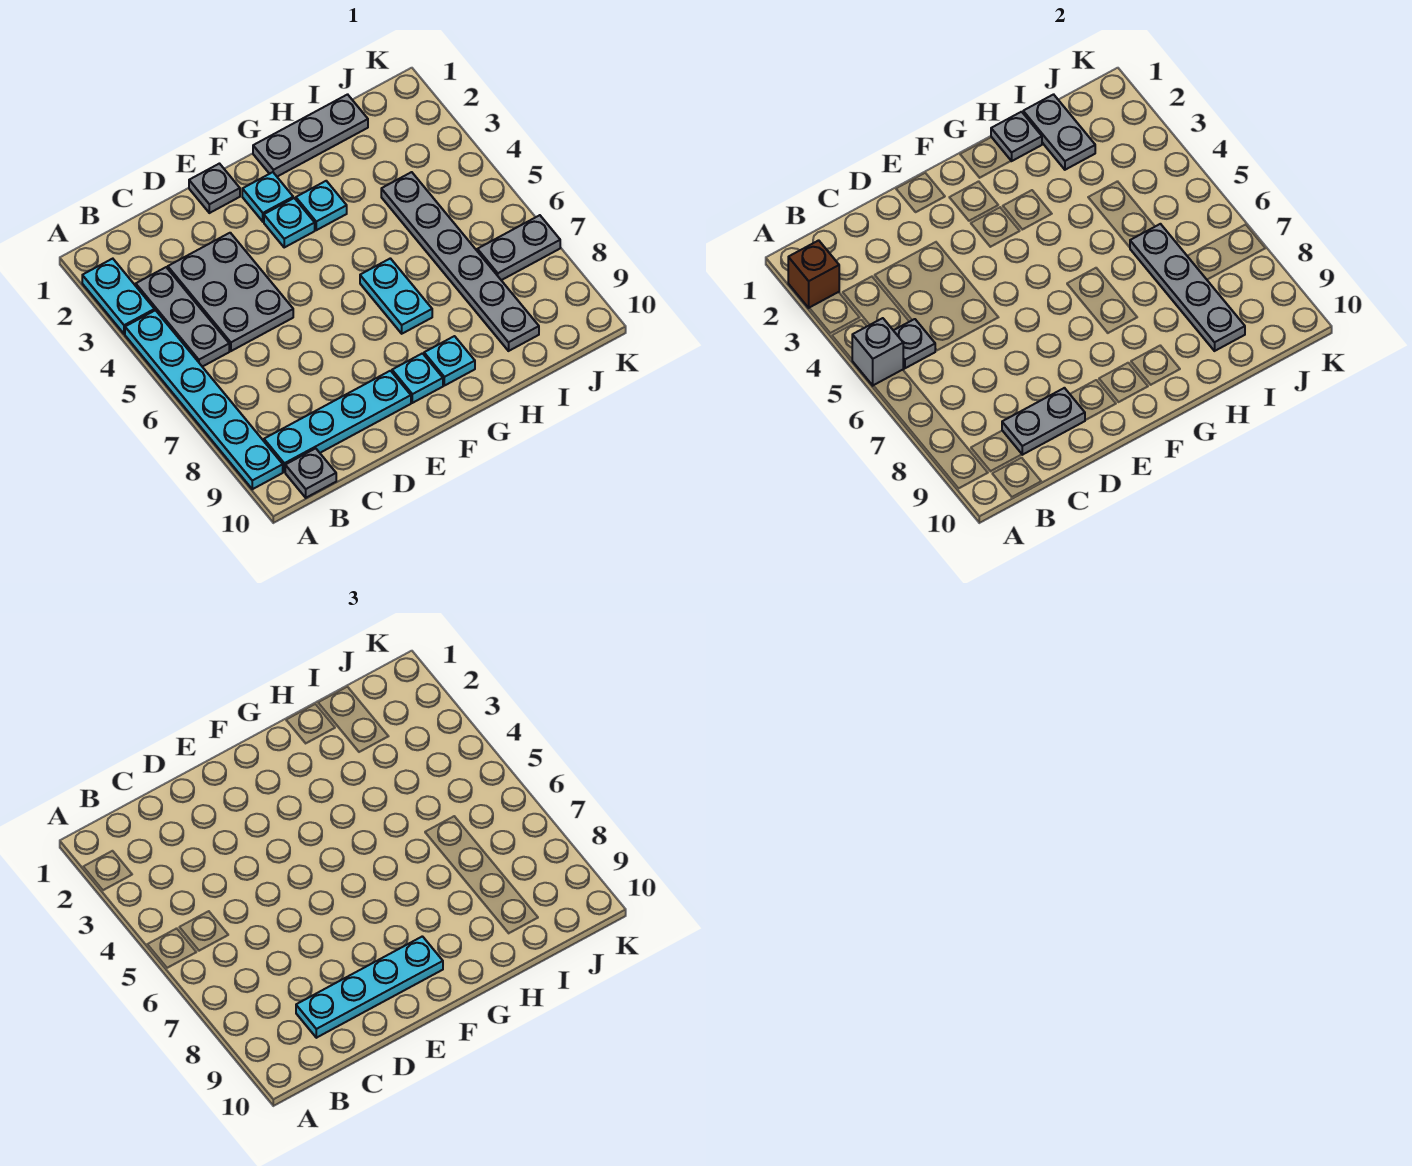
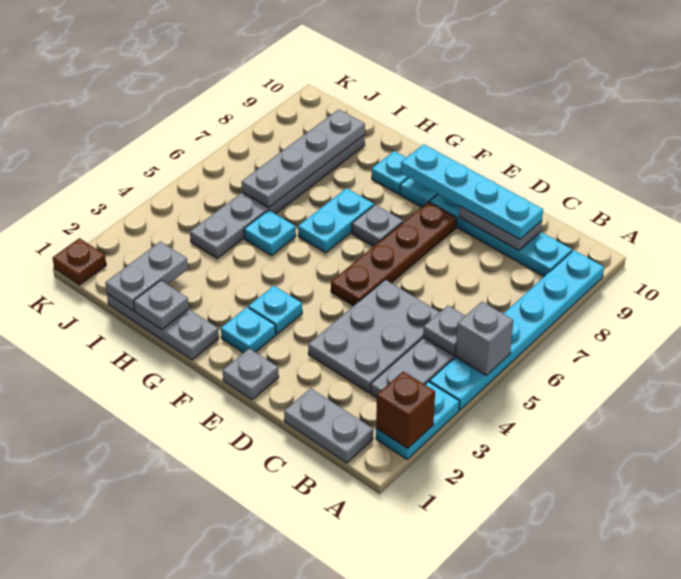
grey plate B10 level 1 -> grey plate F7 level 1
none -> brown plate E5:E8 level 1
cyan plate G3 level 1 -> cyan plate H5 level 1
grey plate J7:K7 level 1 -> grey plate B1:C1 level 1
none -> brown plate K1 level 1

